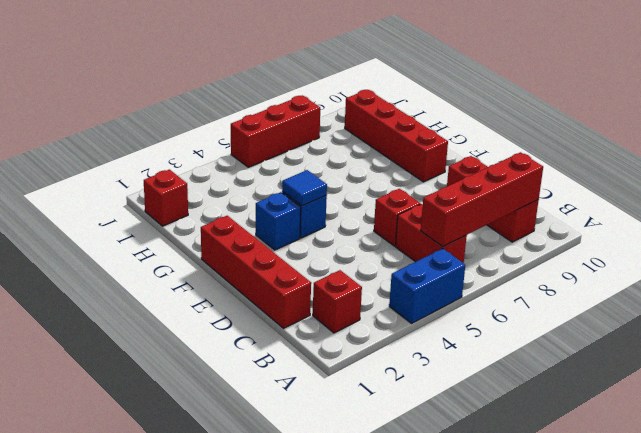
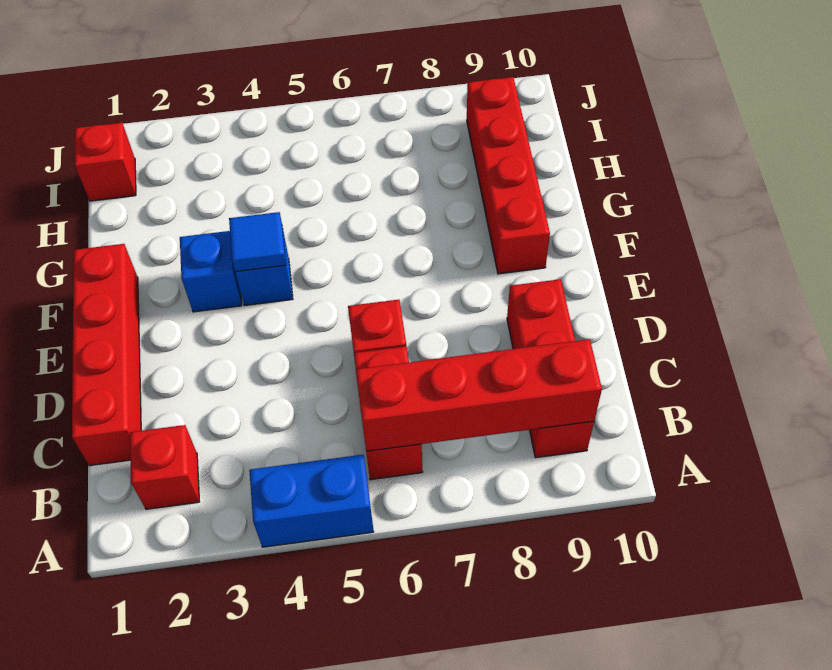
red brick J5:J7 level 1 -> none

